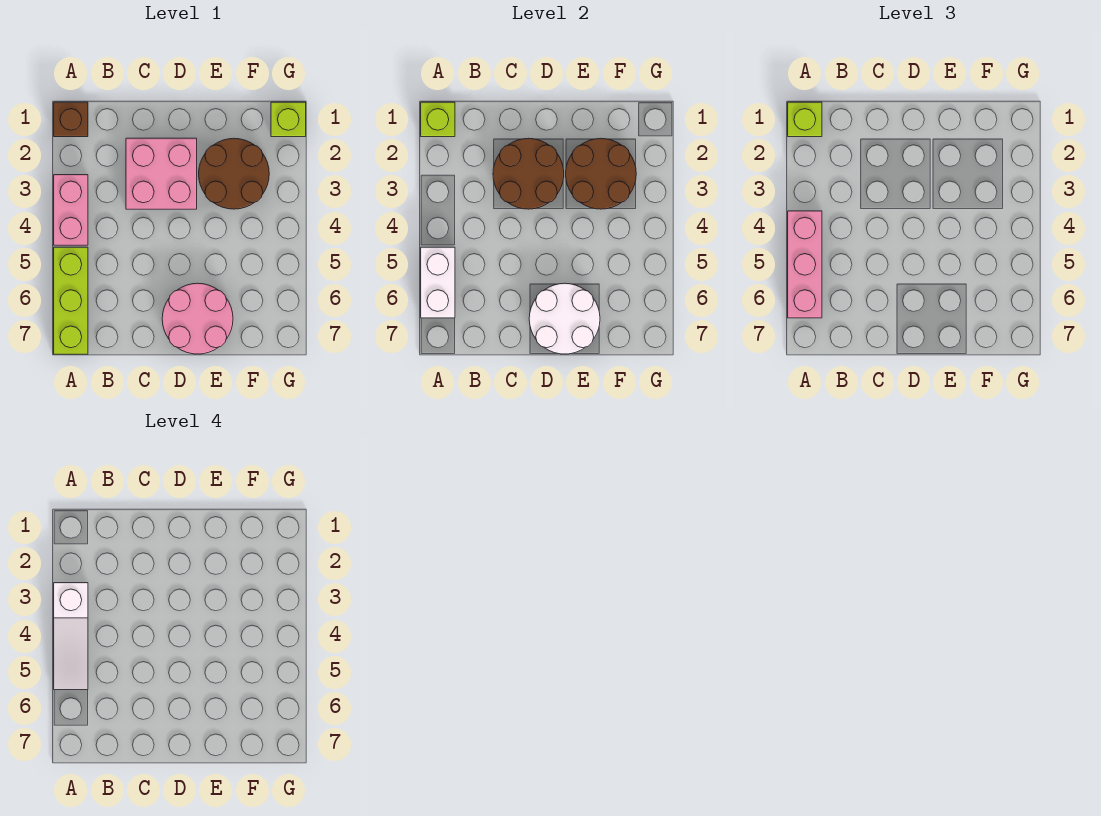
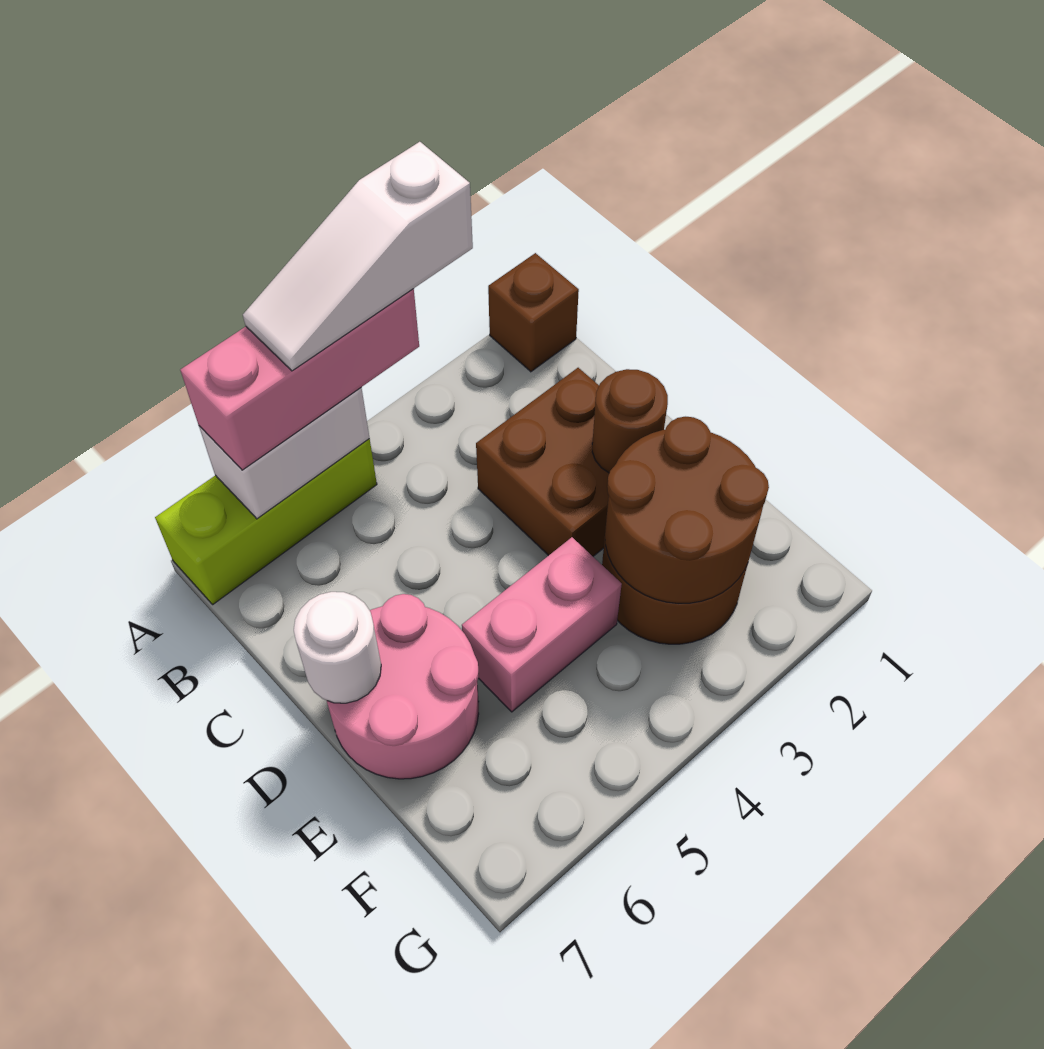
lime brick A1 level 2 -> none
lime brick A1 level 3 -> none
pink brick A3:A4 level 1 -> pink brick E4:E5 level 1
pink brick C2:D3 level 1 -> brown brick C2:D3 level 1
brown round brick C2:D3 level 2 -> brown round brick D2 level 2
white round brick D6:E7 level 2 -> white round brick D7 level 2
lime brick G1 level 1 -> none

